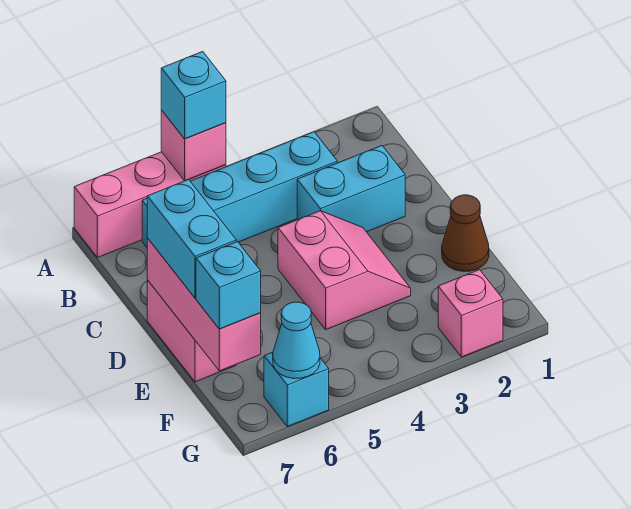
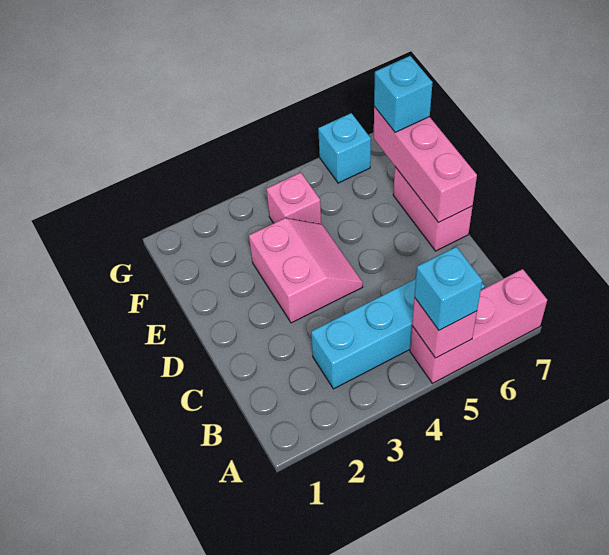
cyan brick C2:C3 level 1 -> none
pink slope D3:E4 level 1 top 4 -> pink slope D3:E4 level 1 top 3
cyan brick D7:E7 level 3 -> none
brown cone E1 level 1 -> none
pink brick G2 level 1 -> pink brick F4 level 1
cyan cone G6 level 2 -> none

